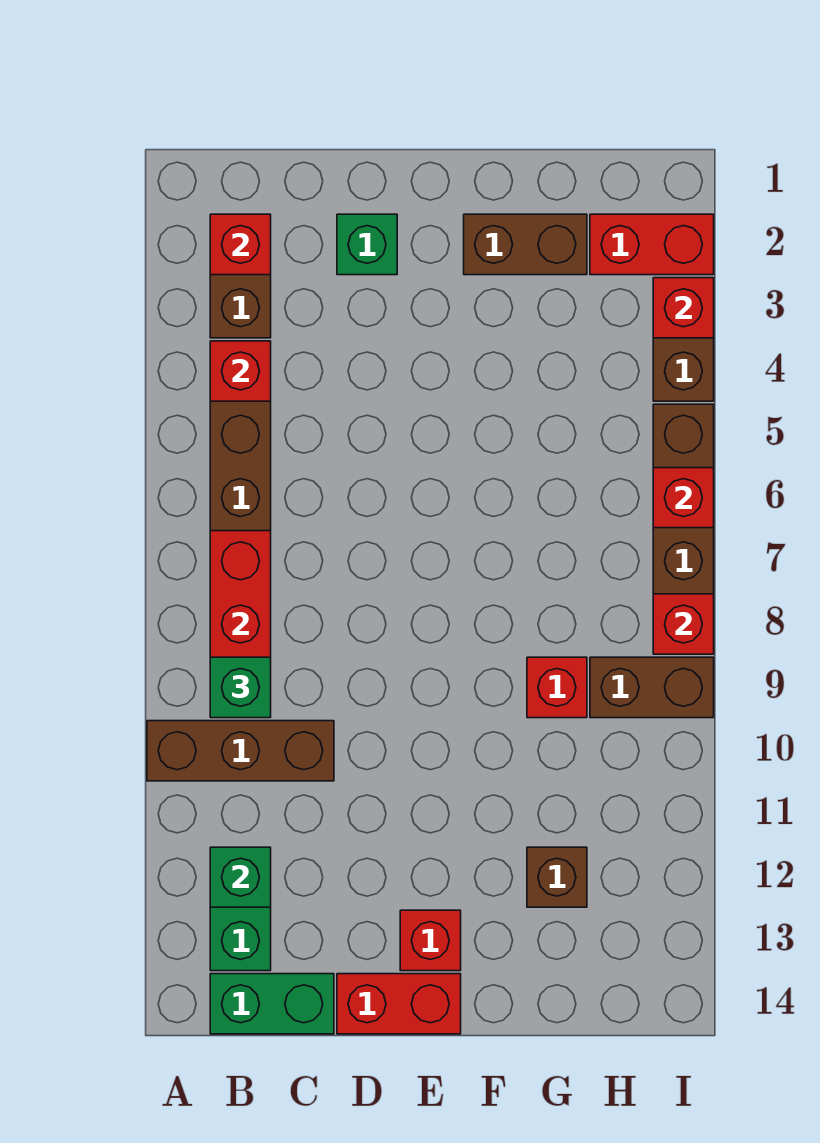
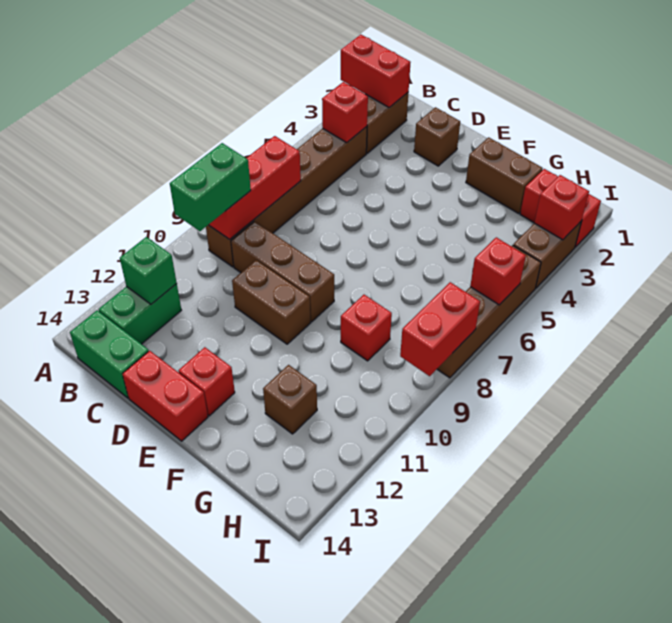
brown brick A10:C10 level 1 -> brown brick C9:E9 level 1
red brick B2 level 2 -> red brick A2:B2 level 2
green brick B9 level 3 -> green brick B9:B10 level 3
green brick D2 level 1 -> brown brick D2 level 1
brown brick H9:I9 level 1 -> brown brick D10:E10 level 1
red brick I8 level 2 -> red brick I8:I9 level 2

